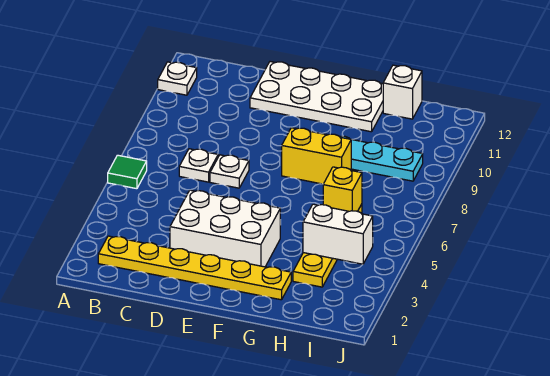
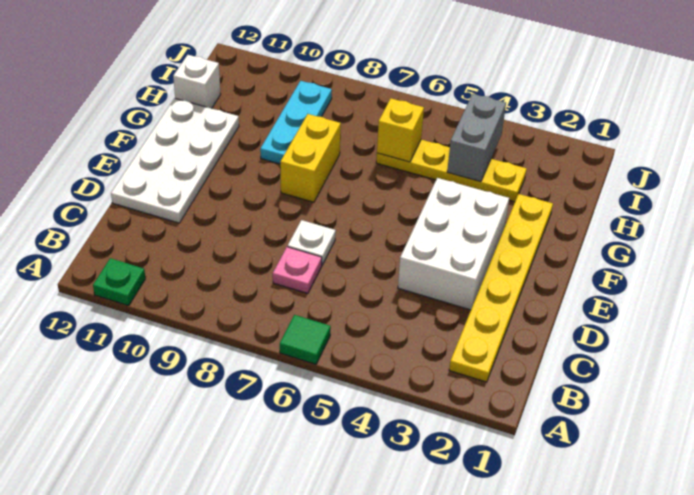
white plate A11 level 1 -> green plate A11 level 1
white plate C7 level 1 -> pink plate C7 level 1
white brick H4:I4 level 2 -> grey brick H4:I4 level 2

